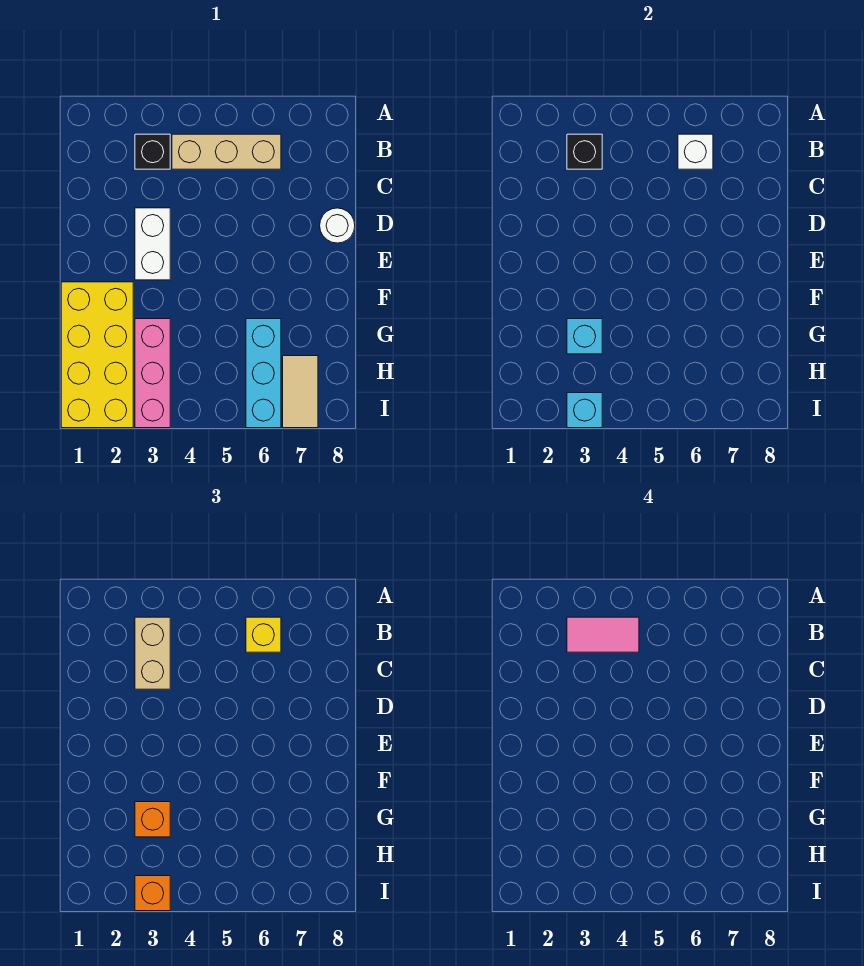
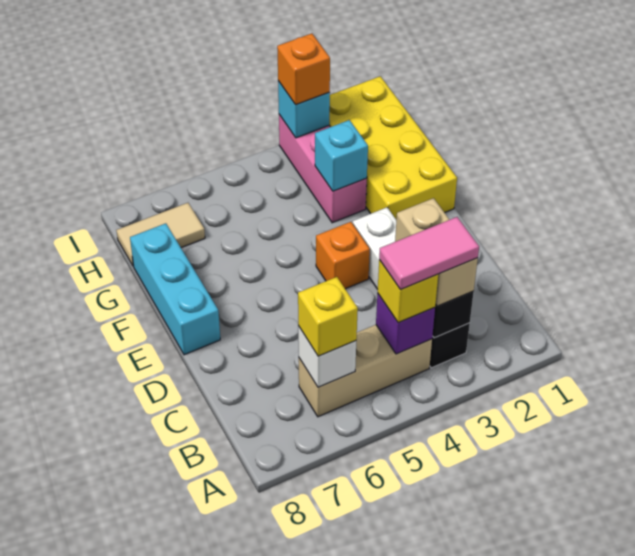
none -> purple brick B4 level 2
none -> yellow brick B4 level 3
white round brick D8 level 1 -> none
orange brick G3 level 3 -> orange brick E4 level 1
cyan brick G6:I6 level 1 -> cyan brick E8:G8 level 1
tan tile H7:I7 level 1 -> tan tile H7:H8 level 1

